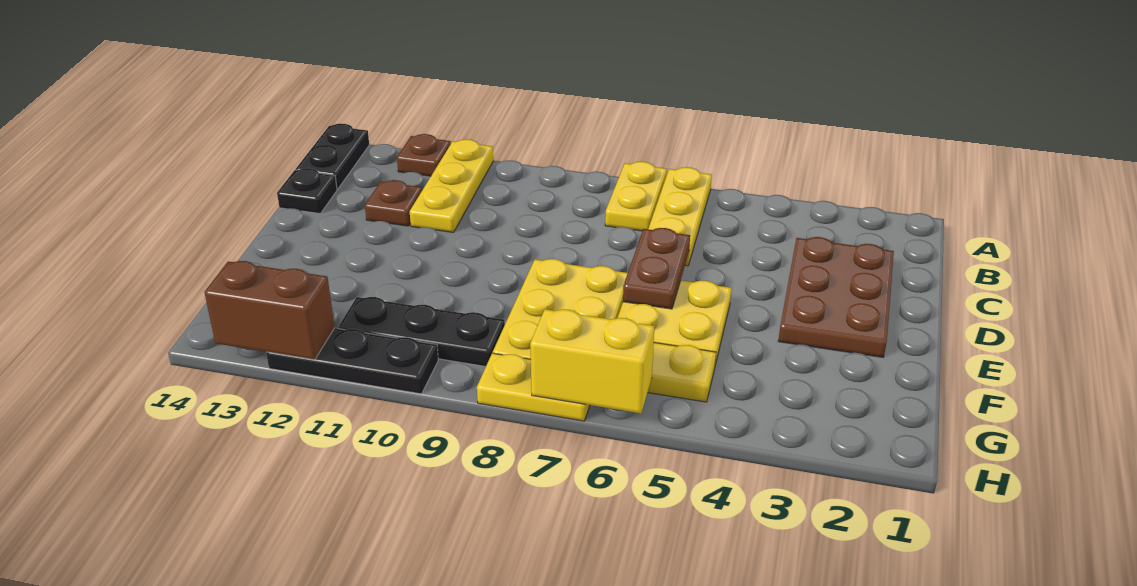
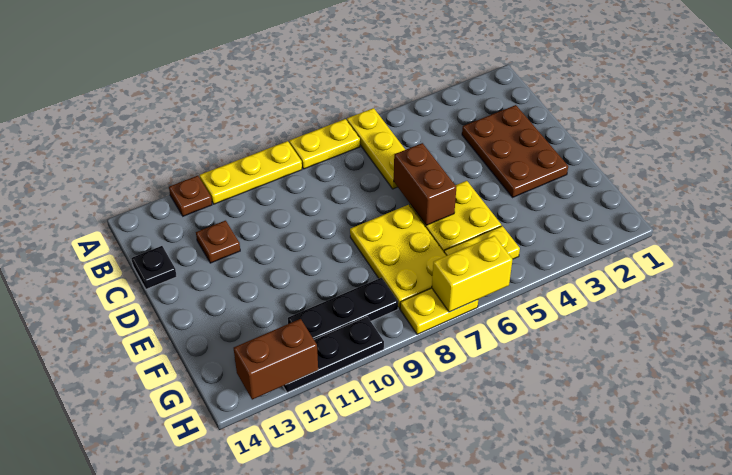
yellow plate A7:B7 level 1 -> yellow plate A7:A8 level 1
yellow plate A11:C11 level 1 -> yellow plate A9:A11 level 1
black plate A14:B14 level 1 -> none
brown plate D6:E6 level 2 -> brown brick D6:E6 level 2

